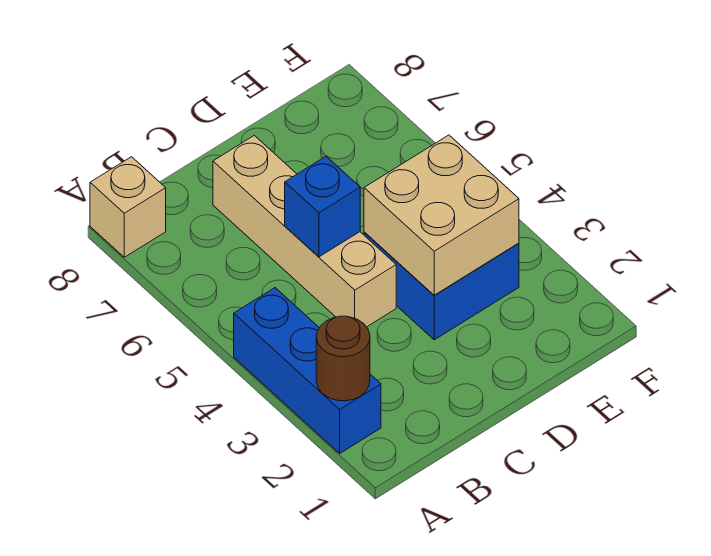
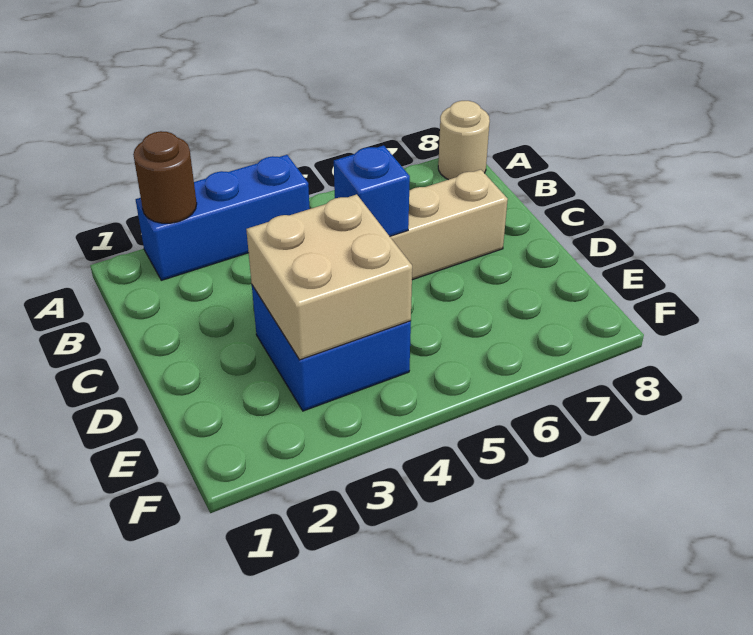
tan brick A8 level 1 -> tan round brick A8 level 1

